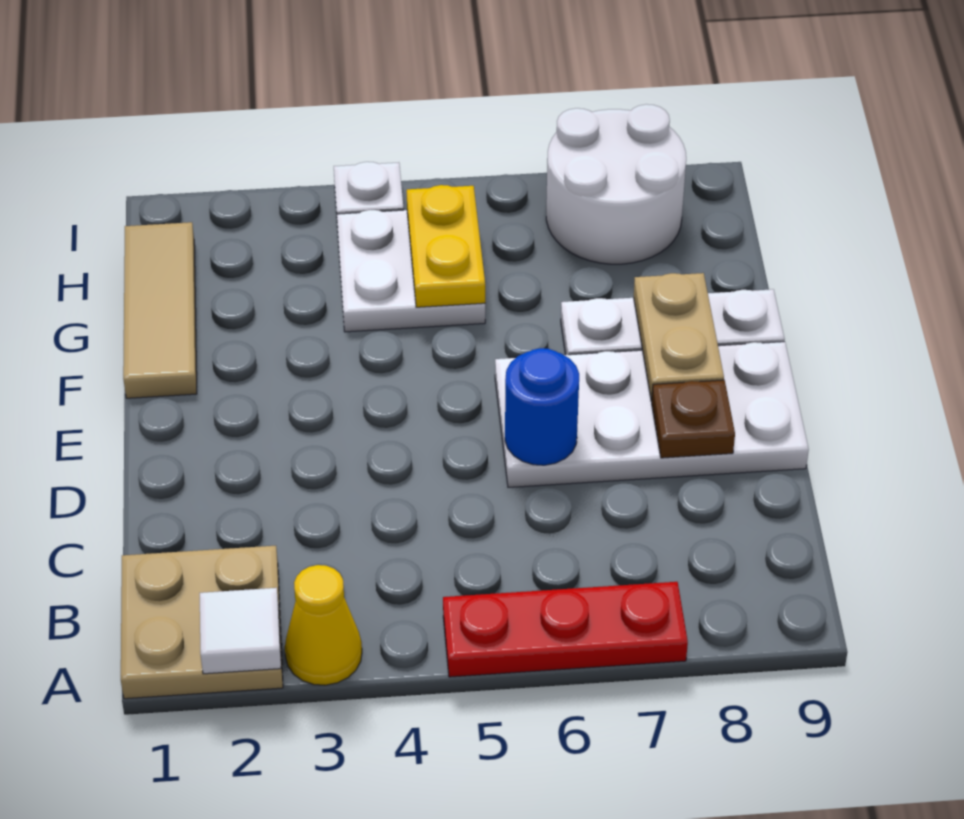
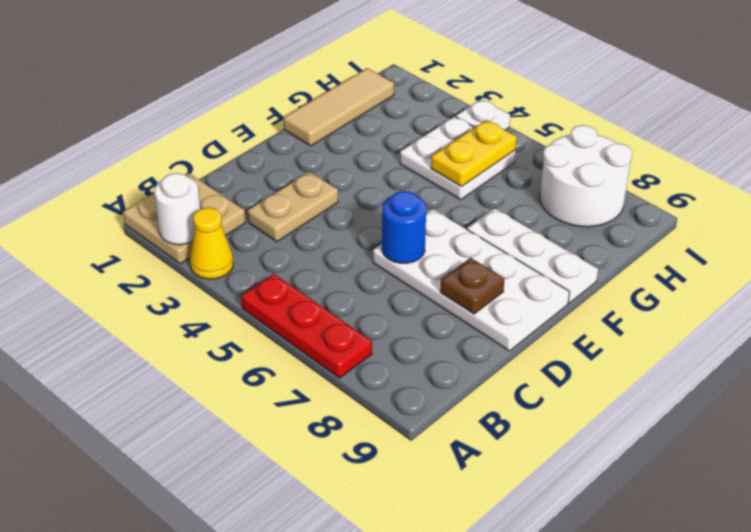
white tile A2 level 2 -> white round brick A2 level 2
tan plate E8:F8 level 2 -> tan plate C3:D3 level 1

